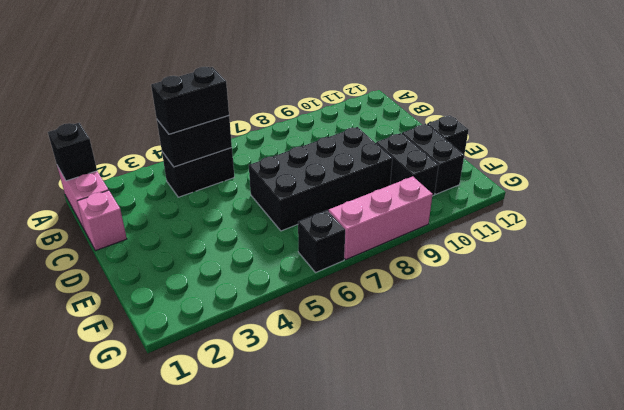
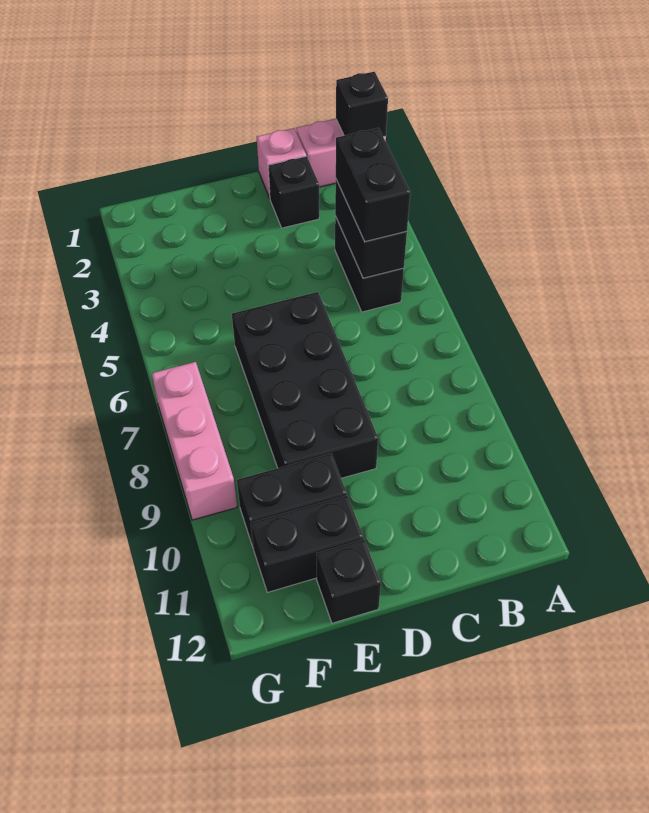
black brick G6 level 1 -> black brick C2 level 1

